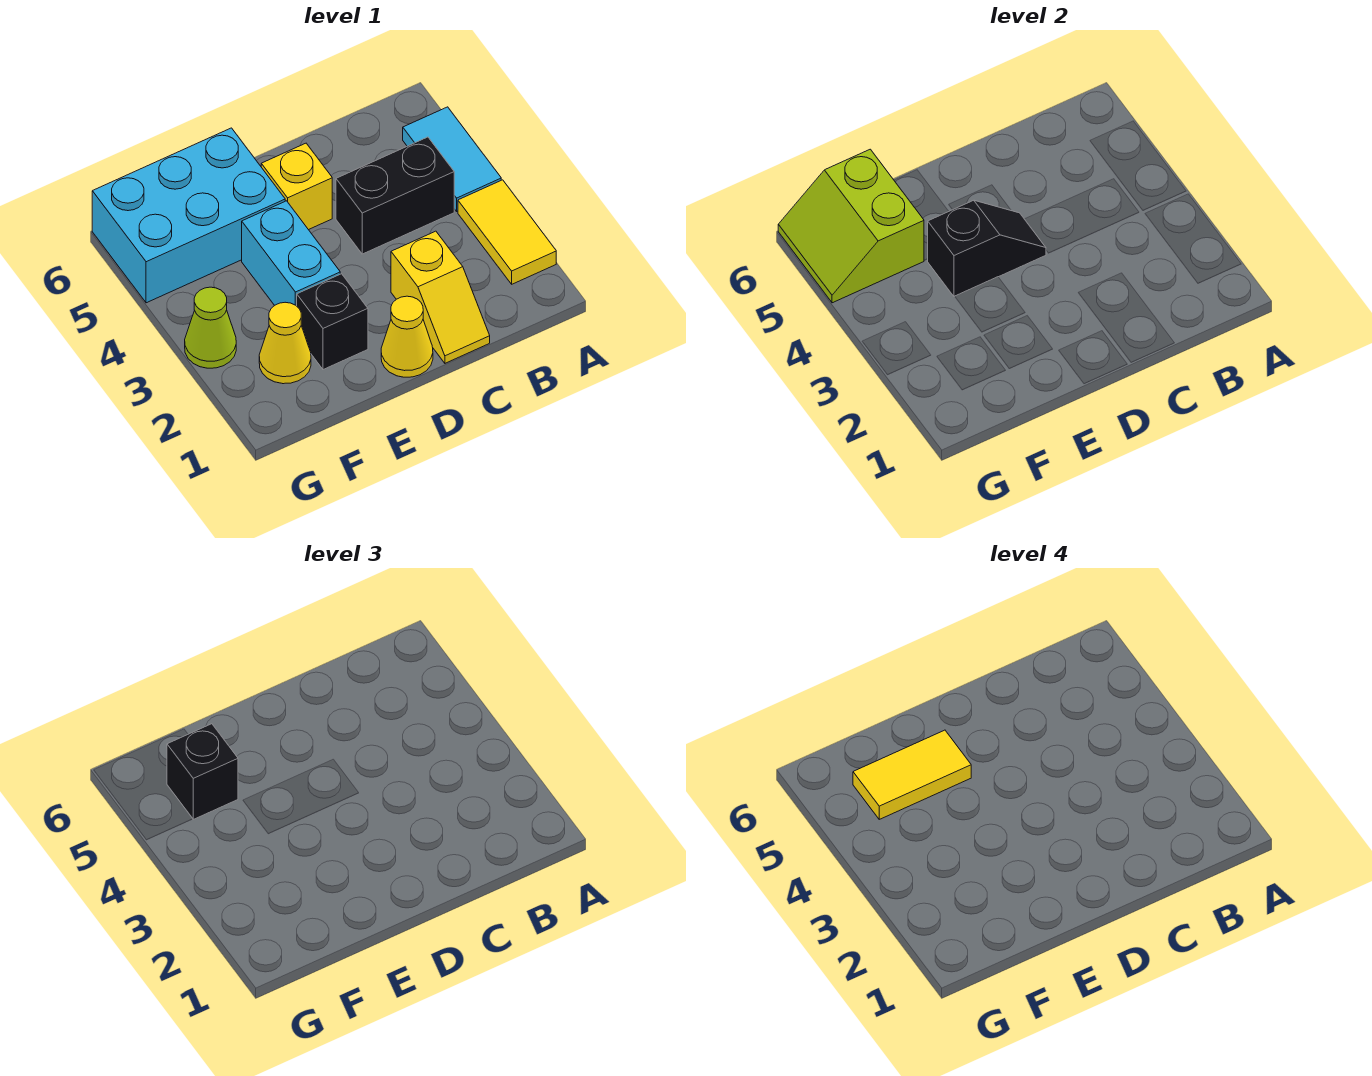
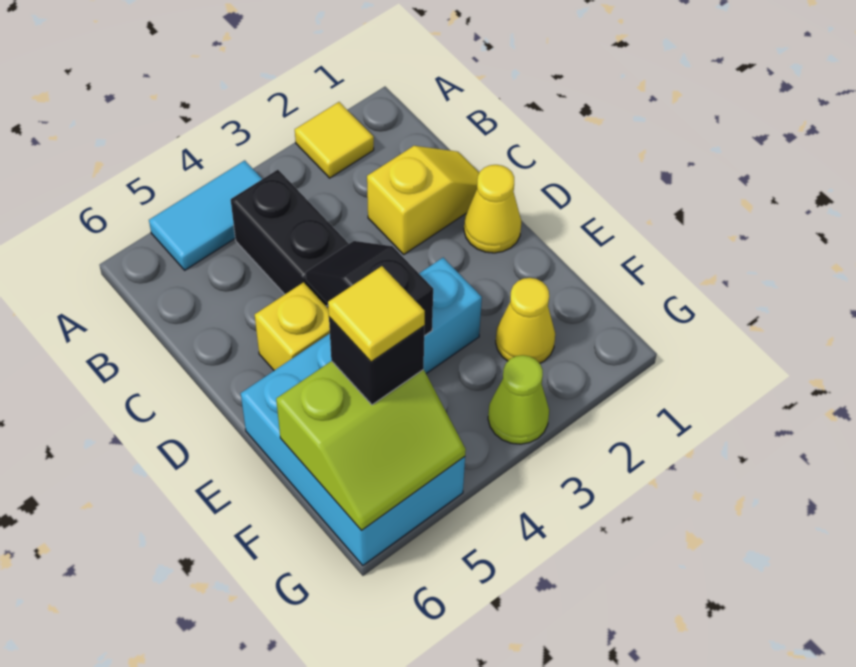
yellow tile A2:A3 level 1 -> yellow tile A2 level 1
black brick E2 level 1 -> none
yellow tile E5:F5 level 4 -> yellow tile F5 level 4

